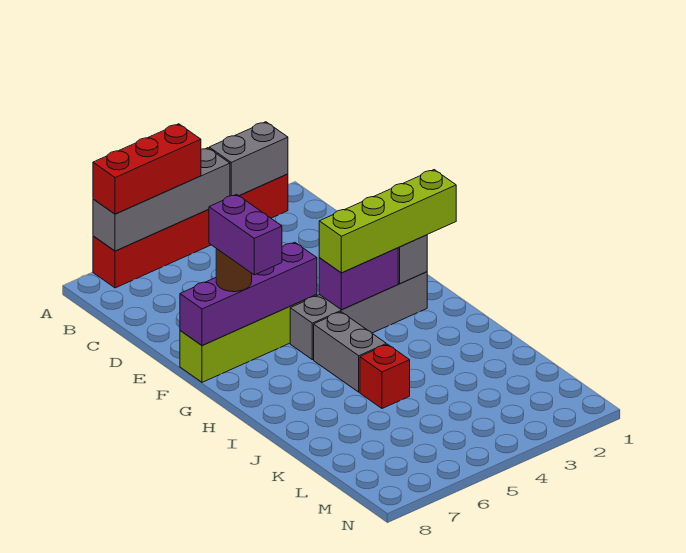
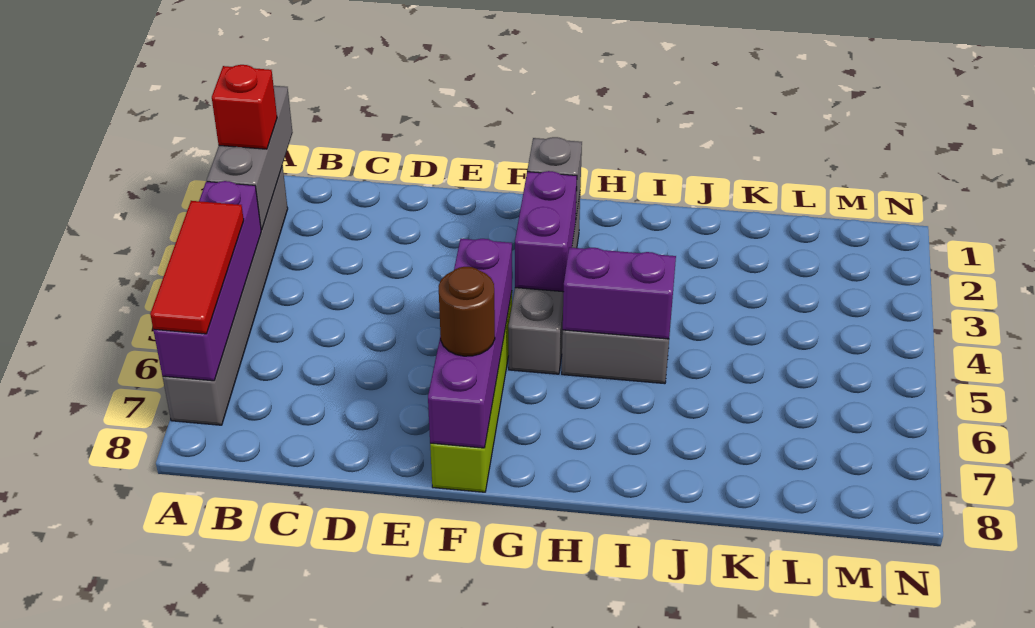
red brick A2:A7 level 1 -> grey brick A2:A7 level 1
grey brick A2:A3 level 2 -> grey brick A1:A3 level 2
grey brick A4:A7 level 2 -> purple brick A4:A7 level 2
red brick A5:A7 level 3 -> red tile A5:A7 level 3
purple brick F7:G7 level 4 -> purple brick H5:I5 level 2
lime brick G1:G4 level 3 -> none
red brick J5 level 1 -> red brick A2 level 3

